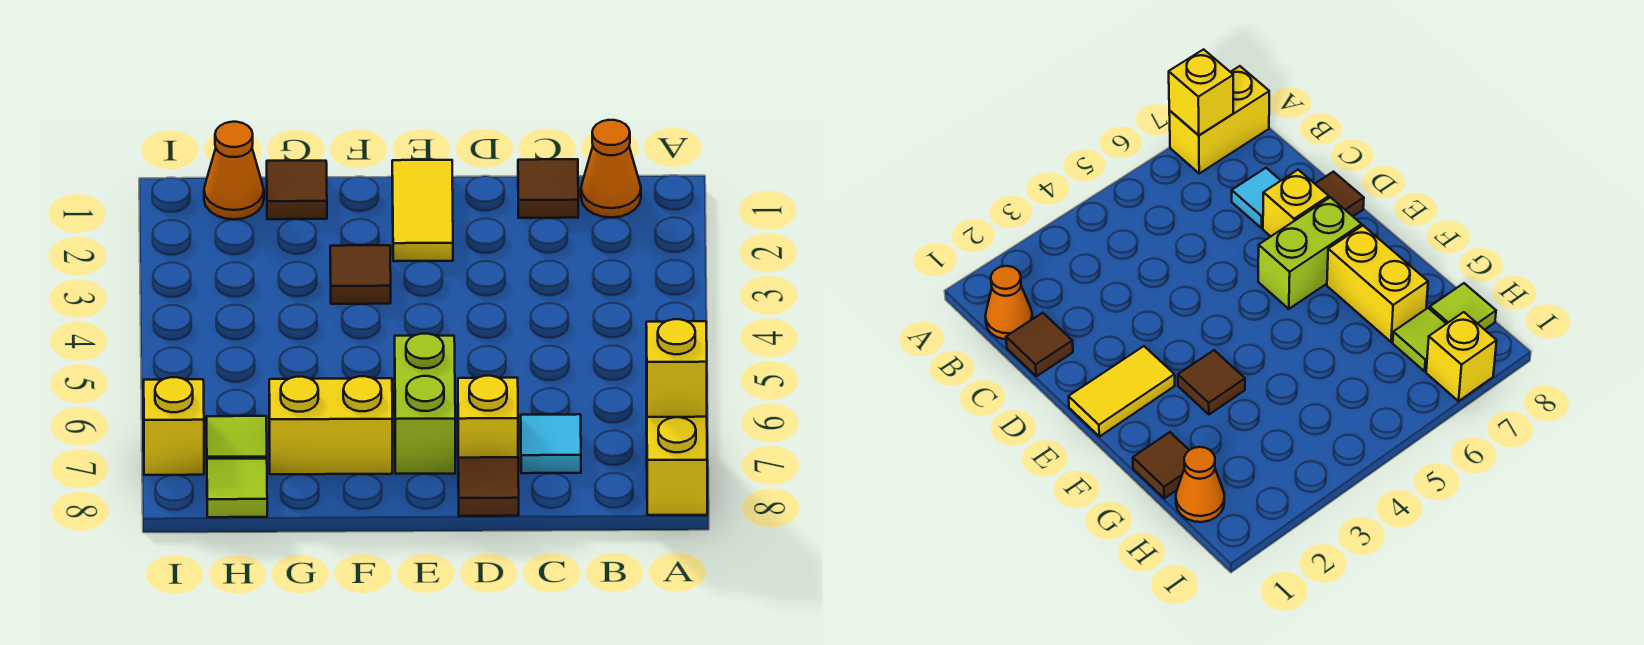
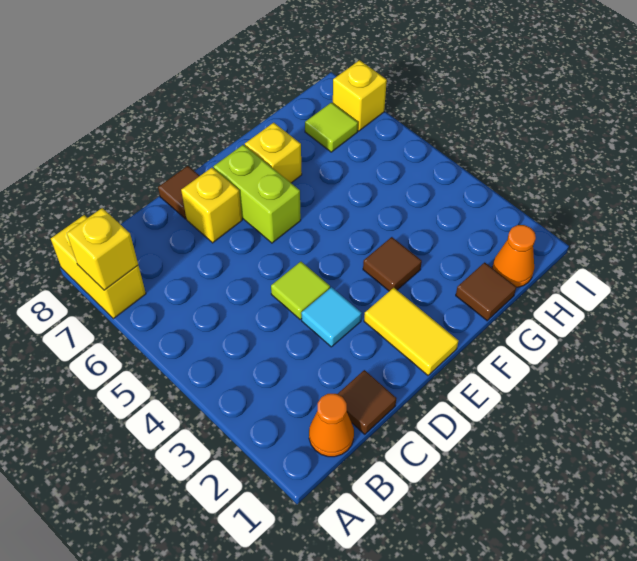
cyan tile C7 level 1 -> cyan tile D3 level 1
yellow brick F7:G7 level 1 -> yellow brick F7 level 1
lime tile H8 level 1 -> lime tile D4 level 1

